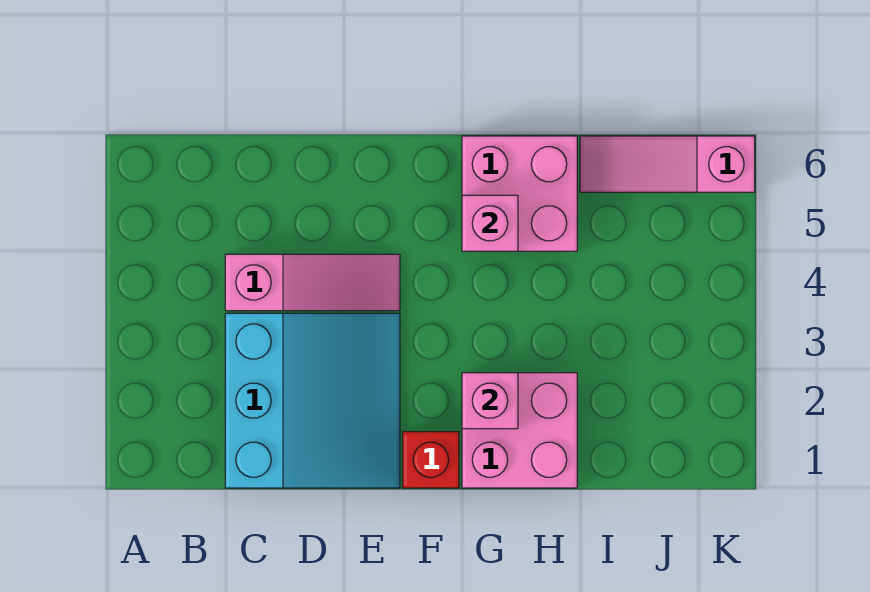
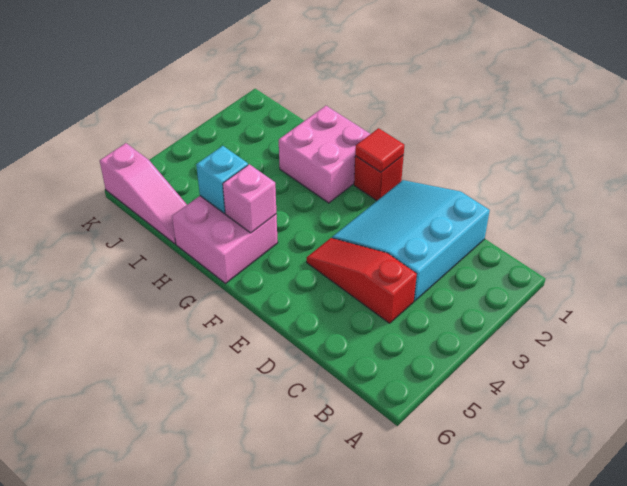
pink slope C4:E4 level 1 top C -> red slope C4:E4 level 1 top C
none -> red tile F1 level 2
pink brick G2 level 2 -> none
none -> cyan brick H5 level 2

